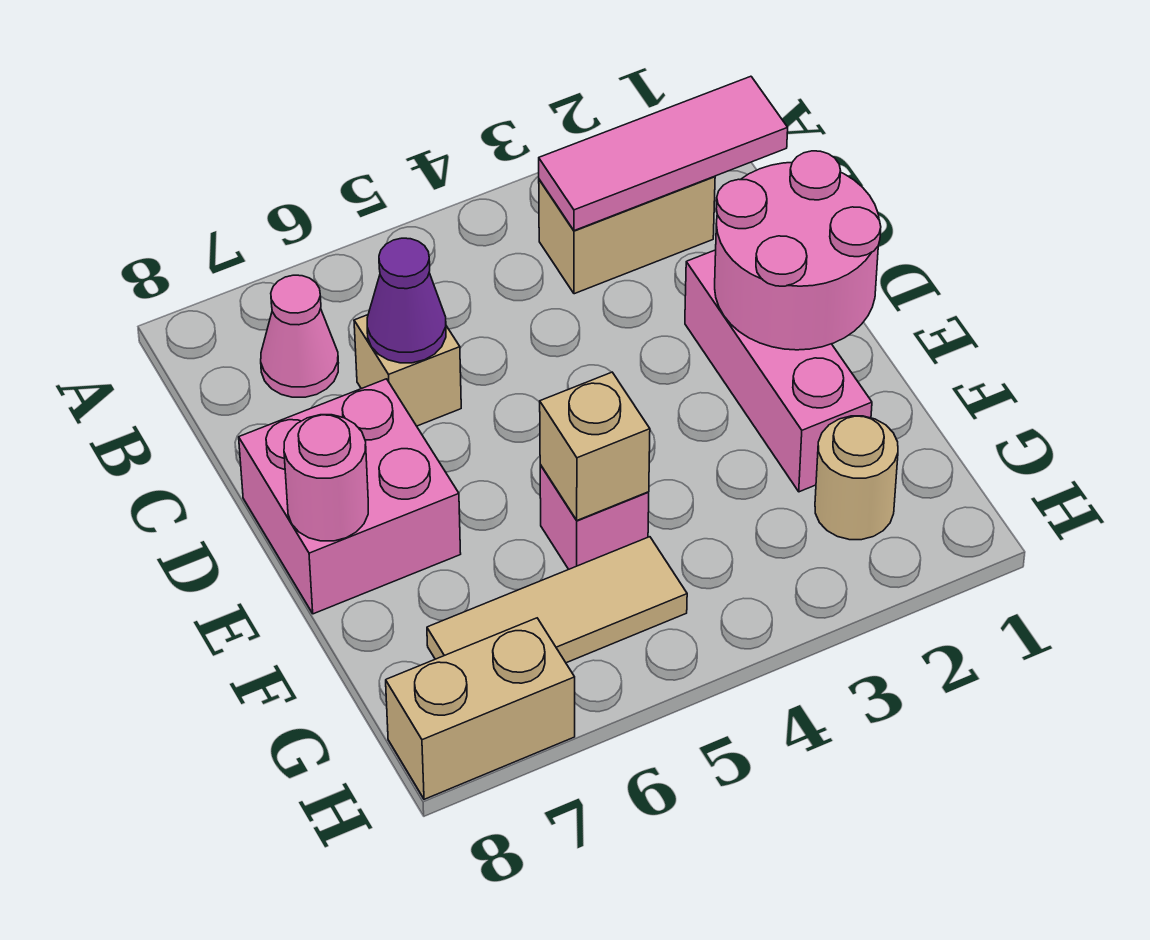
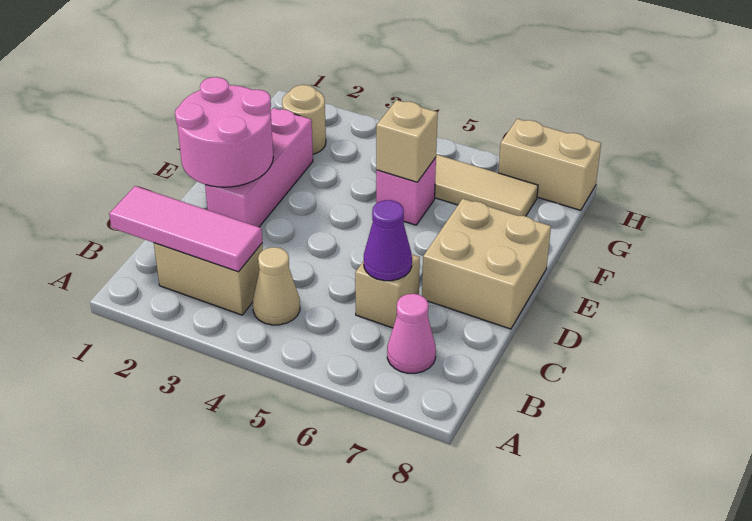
none -> tan cone B4 level 1
pink brick D7:E8 level 1 -> tan brick D7:E8 level 1
pink round brick E8 level 2 -> none

